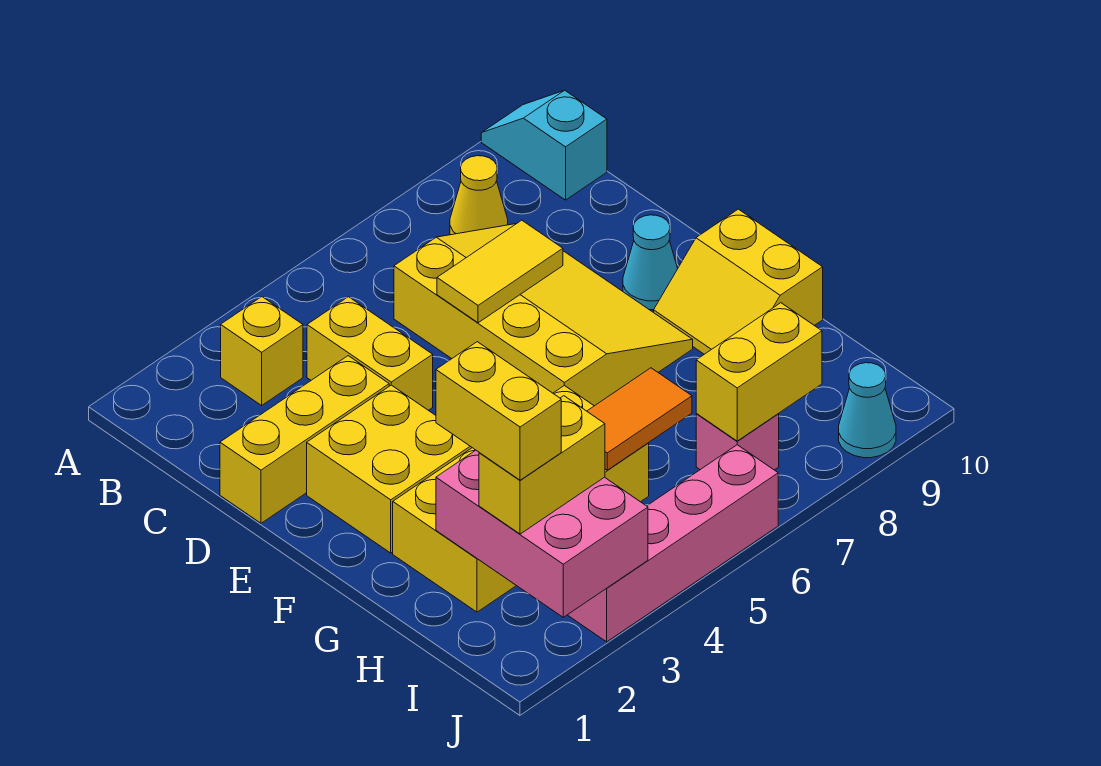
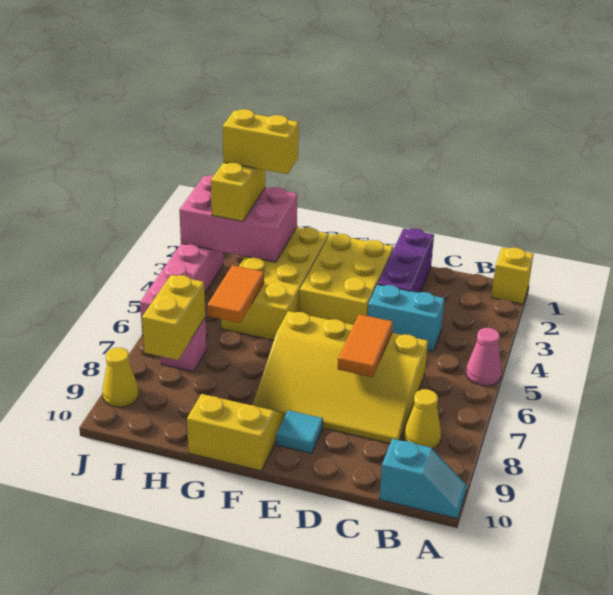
none -> pink cone A5 level 1
yellow brick B3 level 1 -> yellow brick A1 level 1
yellow brick C4:D4 level 1 -> cyan brick C4:D4 level 1
yellow brick D1:D3 level 1 -> purple brick D1:D3 level 1
yellow tile D6:D7 level 2 -> orange tile D6:D7 level 2
yellow brick E2:F3 level 1 -> yellow brick E2:F4 level 1
cyan cone E9 level 1 -> cyan tile E9 level 1
cyan cone J9 level 1 -> yellow cone J9 level 1

